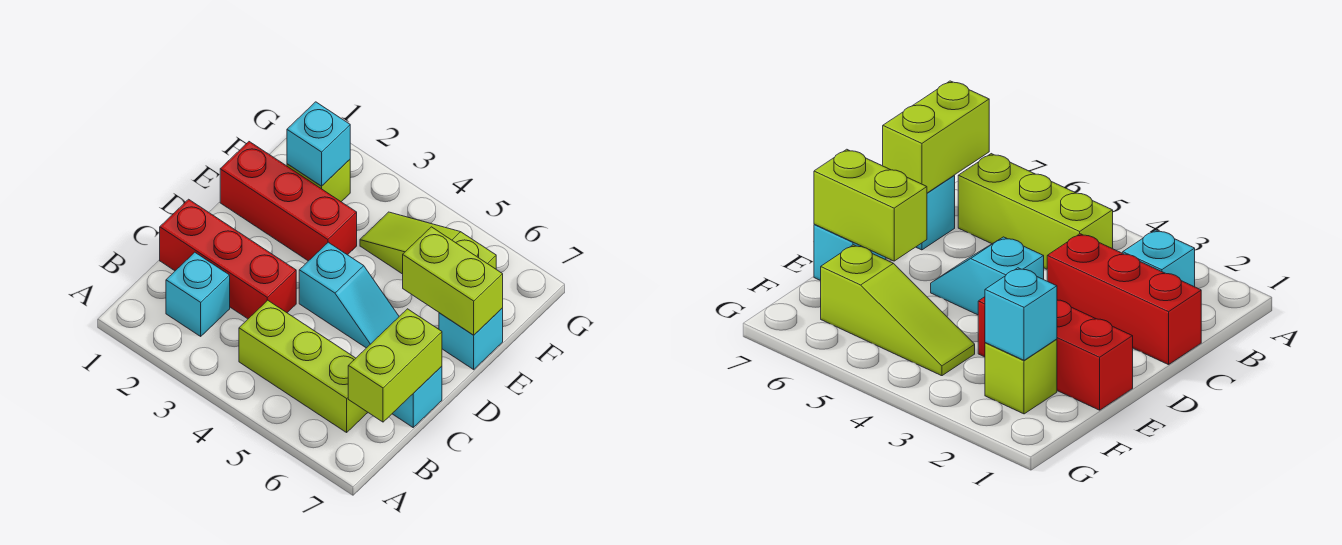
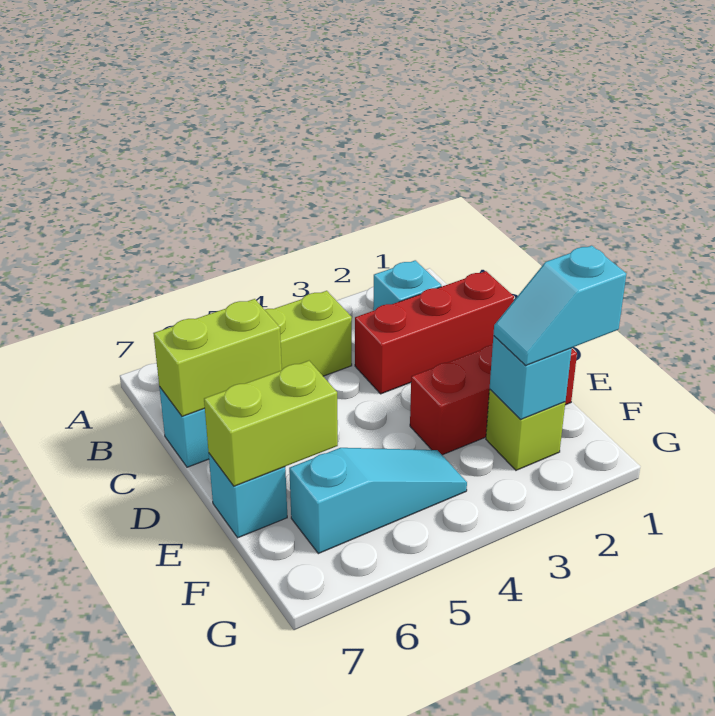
lime brick B7:C7 level 2 -> lime brick C6:C7 level 2
cyan slope D4:D5 level 1 top 4 -> cyan slope F1:F2 level 3 top 1
lime slope F4:F6 level 1 top 6 -> cyan slope F4:F6 level 1 top 6

